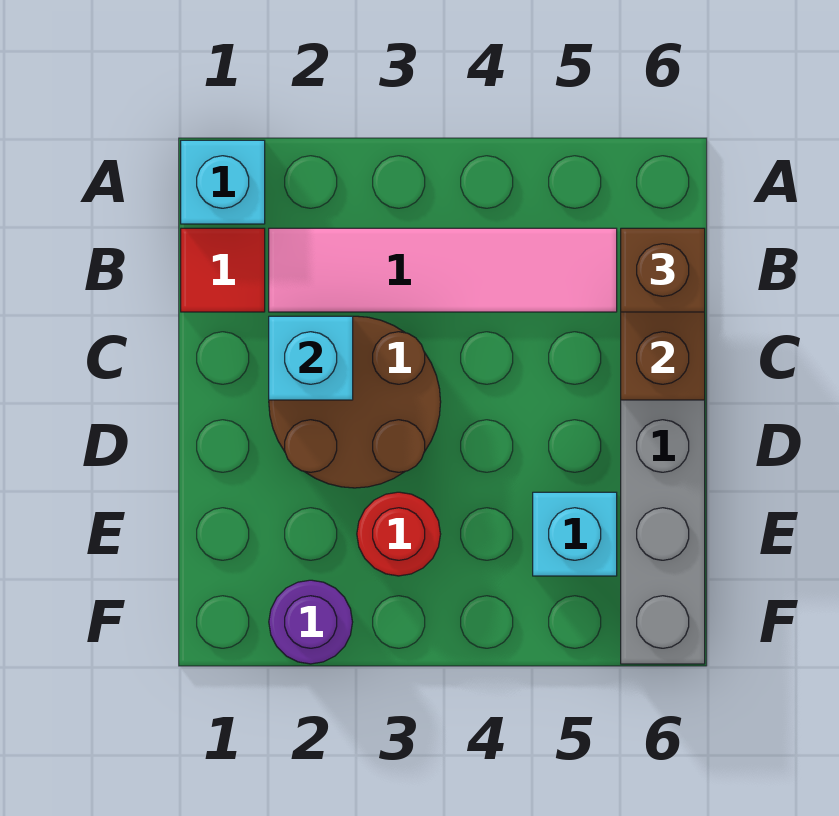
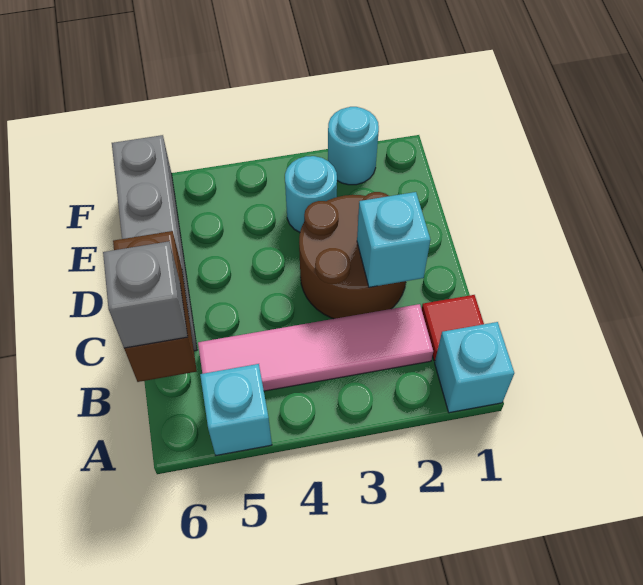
brown brick B6 level 3 -> grey brick B6 level 3
red round brick E3 level 1 -> cyan round brick E3 level 1
cyan brick E5 level 1 -> cyan brick A5 level 1
purple round brick F2 level 1 -> cyan round brick F2 level 1

